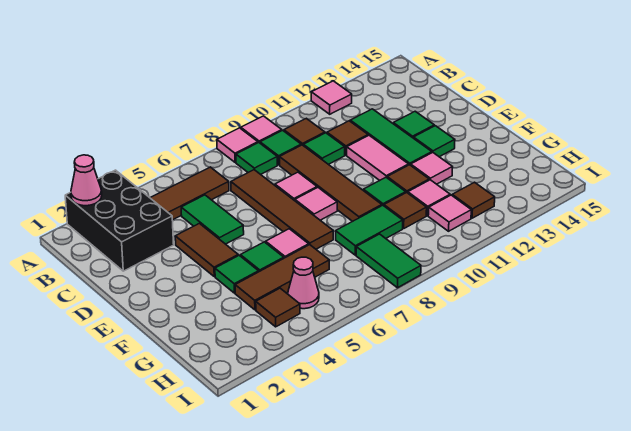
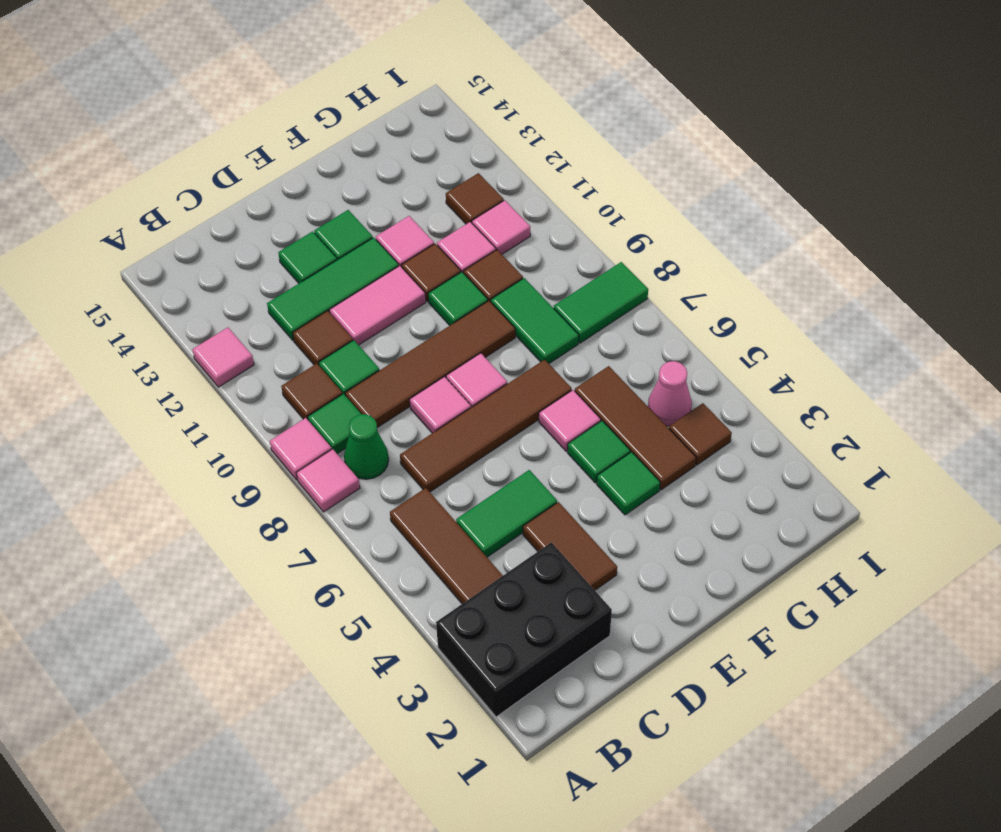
pink cone A2 level 2 -> none
green tile B8 level 1 -> green cone B8 level 1
brown tile D4:E4 level 1 -> brown tile D3:D4 level 1

